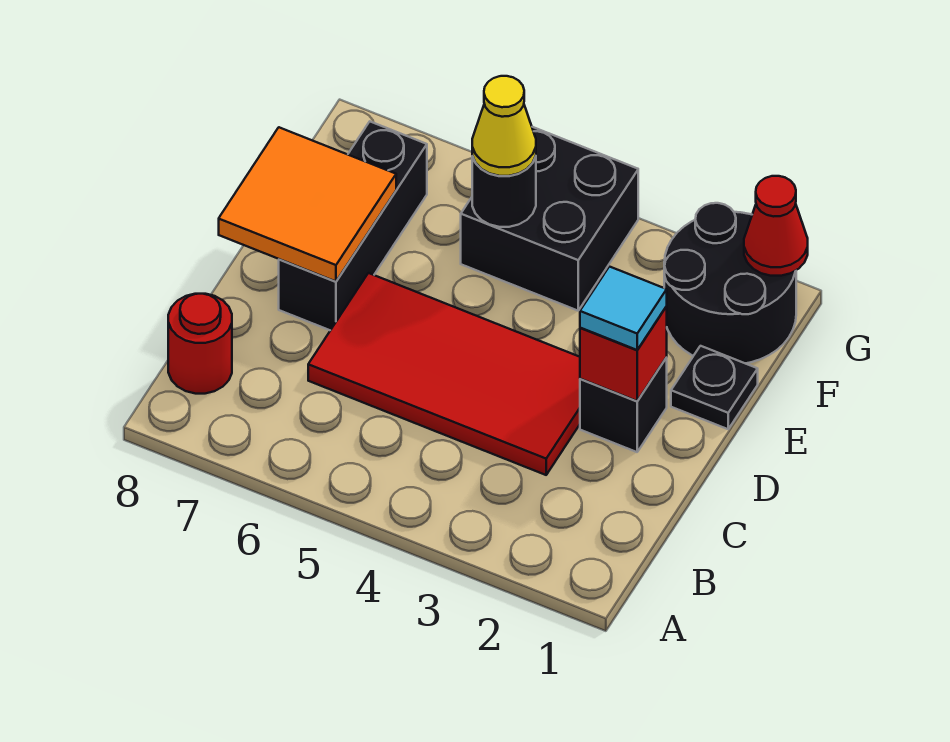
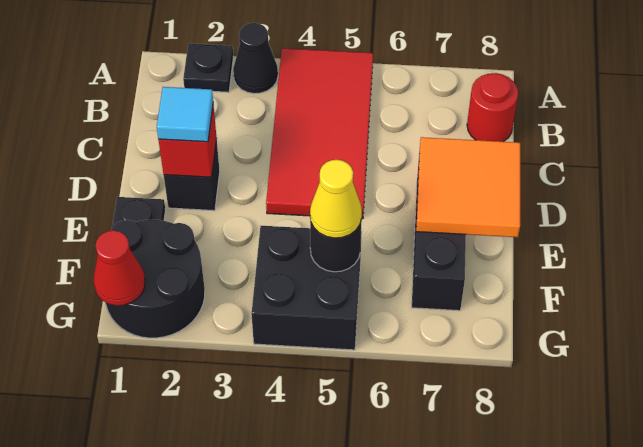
none -> black plate A2 level 1
none -> black cone A3 level 1
red tile C3:D6 level 1 -> red tile A4:D5 level 1

